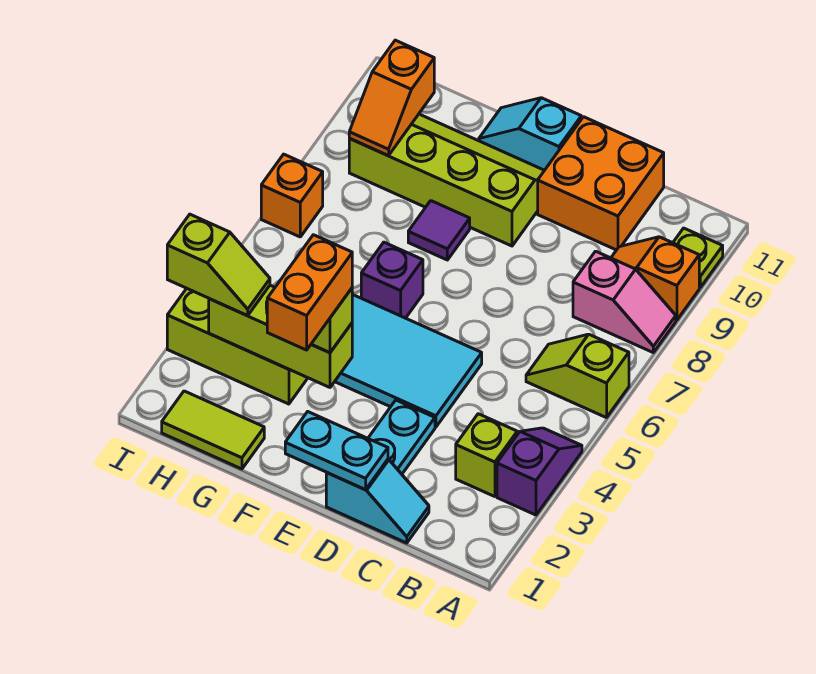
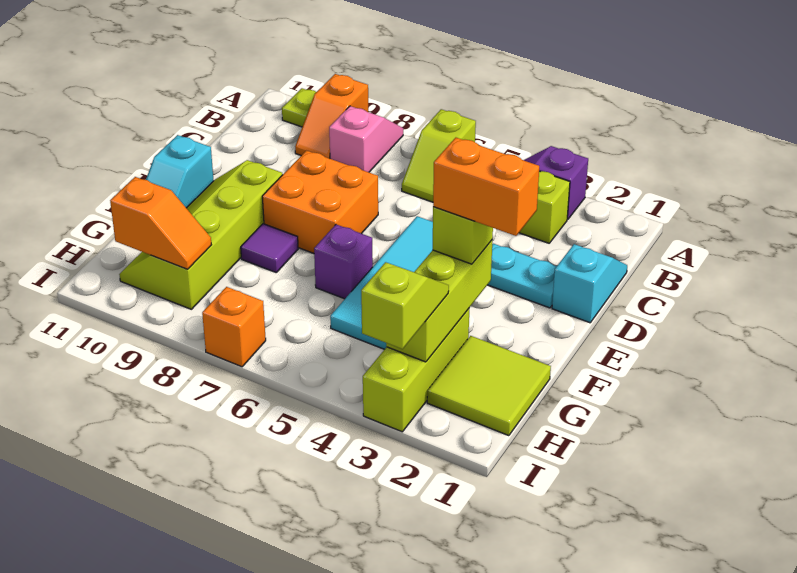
orange brick C10:D11 level 1 -> orange brick D7:E8 level 1
cyan plate D1:E1 level 2 -> none
lime tile G1:H1 level 1 -> lime tile G1:H2 level 1

